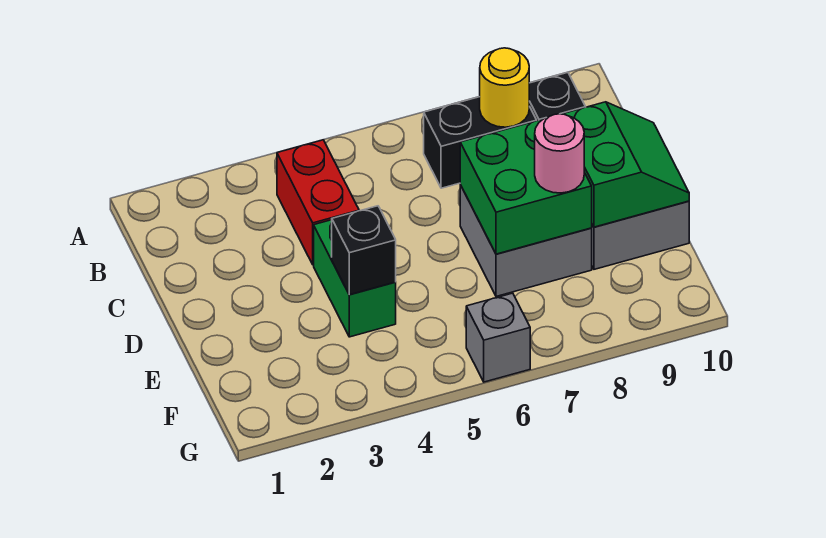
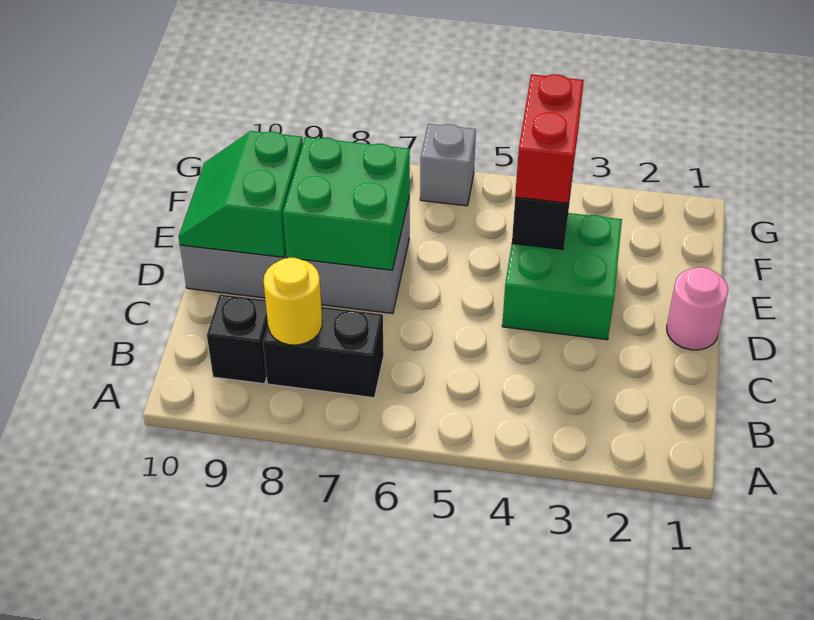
red brick B4:C4 level 1 -> red brick E4:F4 level 3
green brick D4:E4 level 1 -> green brick D3:E4 level 1
pink round brick E8 level 3 -> pink round brick D1 level 1

